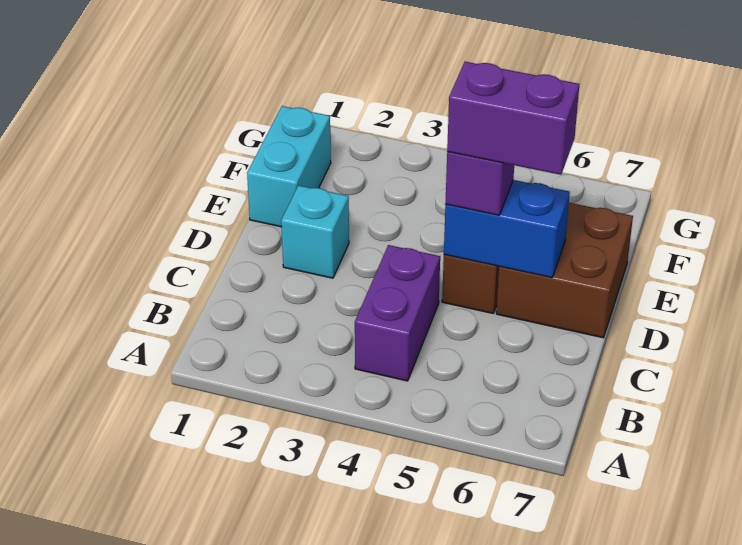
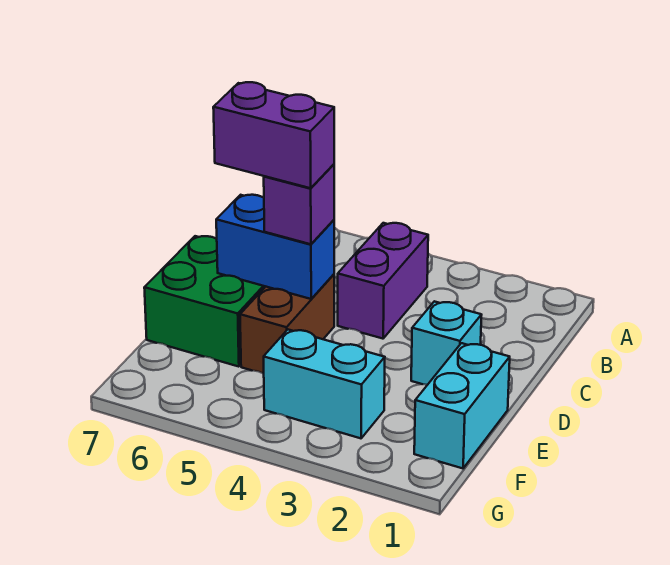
brown brick D6:E7 level 1 -> green brick D6:E7 level 1
none -> cyan brick F3:F4 level 1

